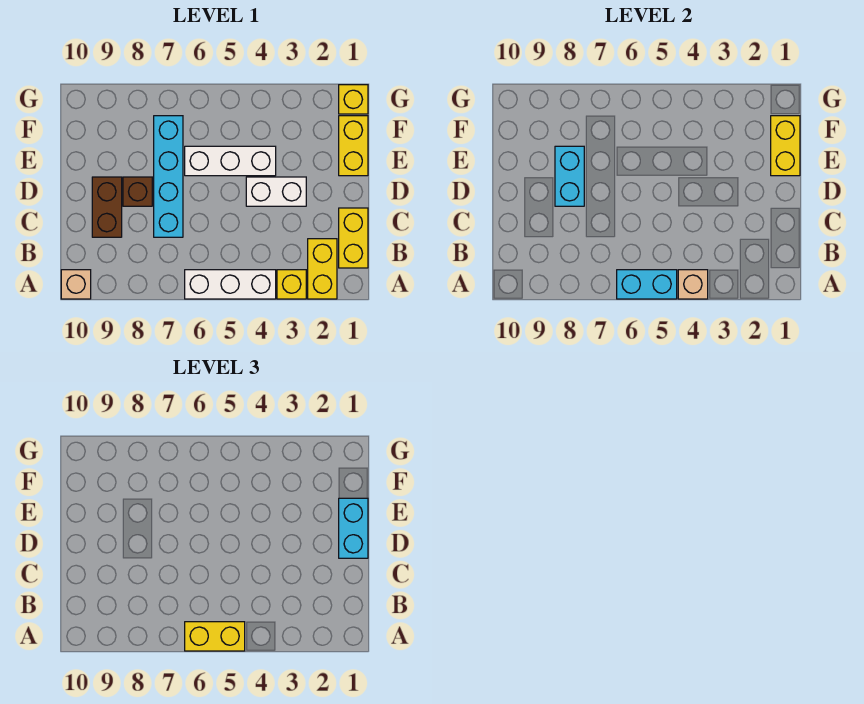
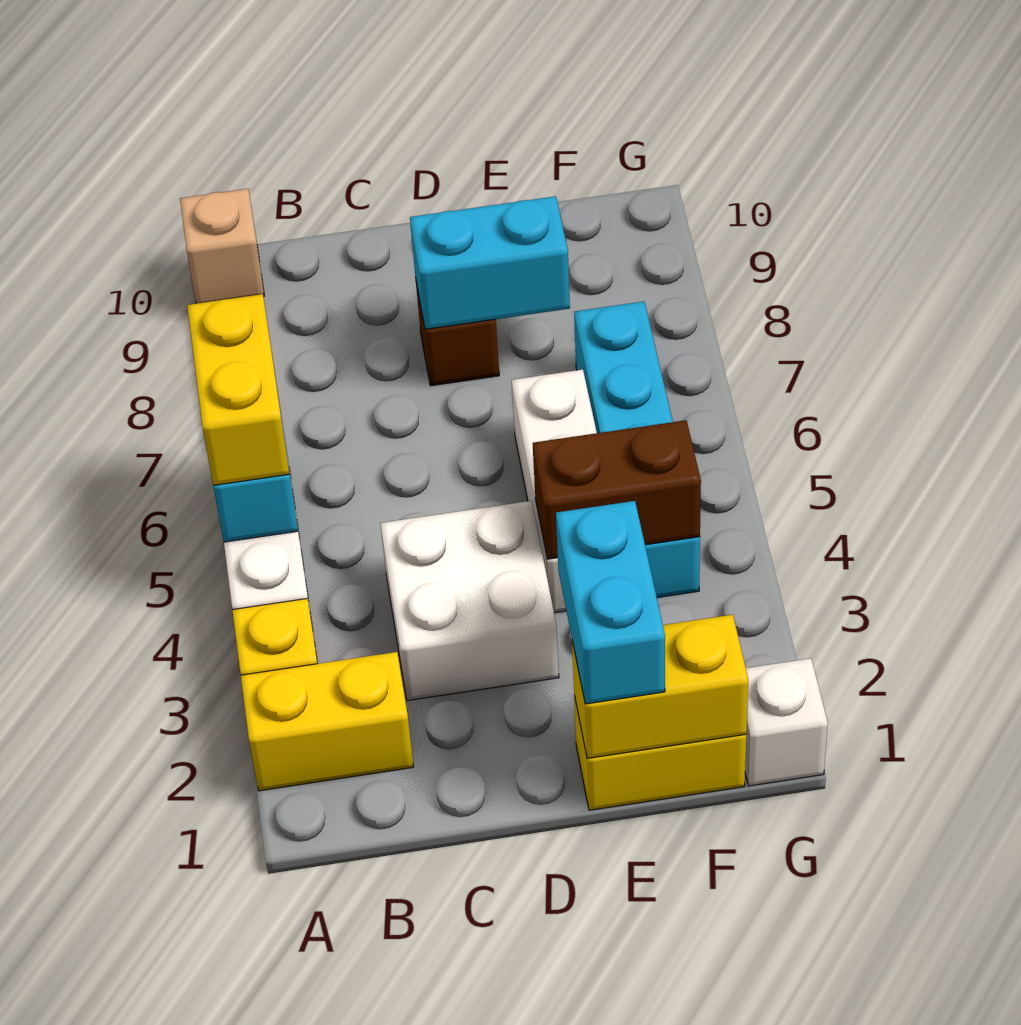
tan brick A4 level 2 -> none
yellow brick B1:C1 level 1 -> none
cyan brick C7:F7 level 1 -> cyan brick F4:F7 level 1
brown brick C9:D9 level 1 -> brown brick E4:F4 level 2
cyan brick D1:E1 level 3 -> cyan brick E1:E2 level 3
white brick D3:D4 level 1 -> white brick C3:D4 level 1
yellow brick G1 level 1 -> white brick G1 level 1

